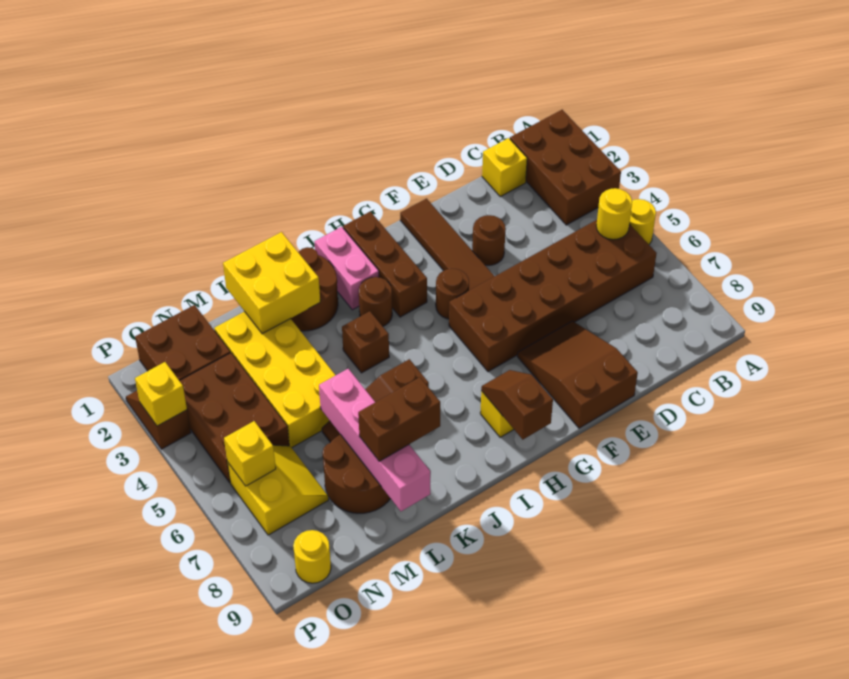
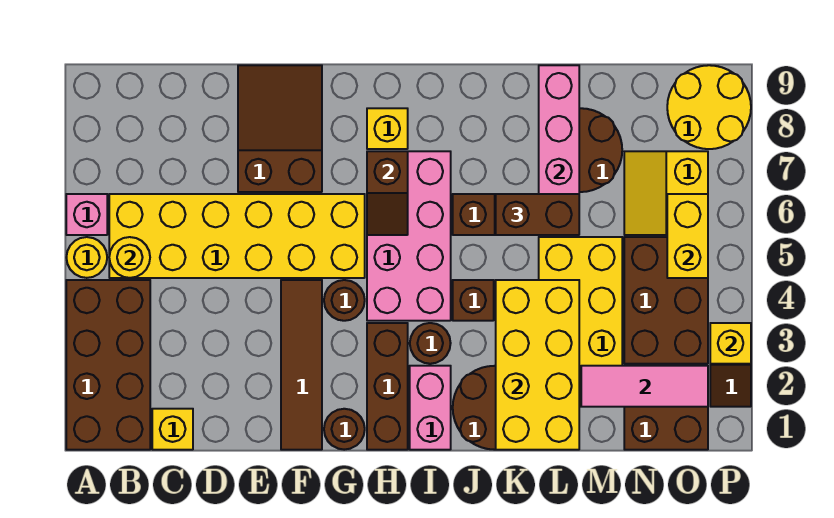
brown brick A1:B3 level 1 -> brown brick A1:B4 level 1
none -> pink brick A6 level 1
brown brick B5:G6 level 1 -> yellow brick B5:G6 level 1
brown round brick E3 level 1 -> brown round brick G1 level 1
brown slope E7:F9 level 1 top 9 -> brown slope E7:F9 level 1 top 7
none -> pink brick H4:I7 level 1
brown slope H8:H9 level 2 top 9 -> brown slope H6:H7 level 2 top 7
yellow brick K1:L2 level 2 -> yellow brick K1:L4 level 2
brown brick K8:L8 level 3 -> brown brick K6:L6 level 3
none -> pink tile M2:O2 level 2
yellow brick O6 level 2 -> yellow brick O5:O6 level 2
yellow round brick O9 level 1 -> yellow round brick O8:P9 level 1

